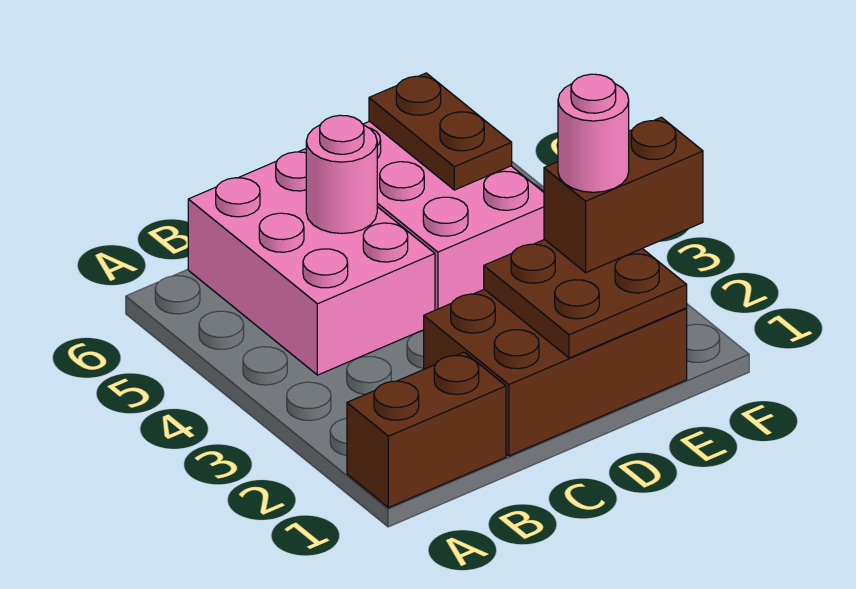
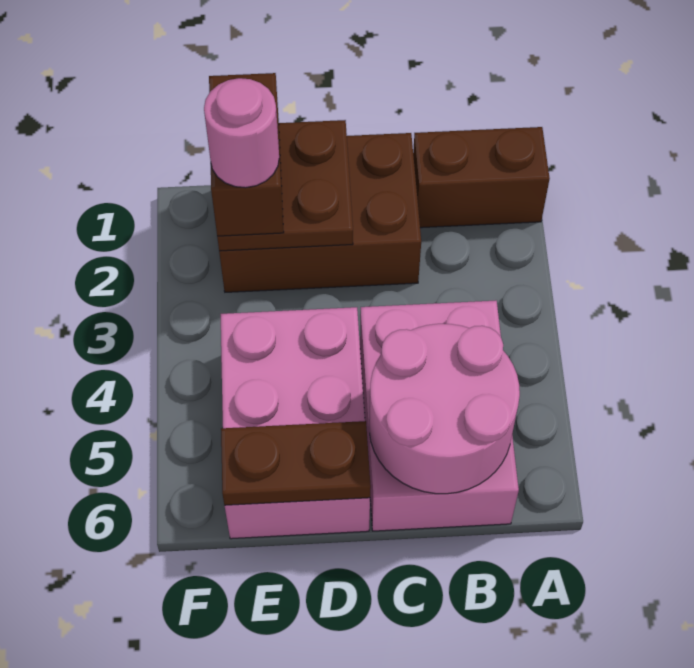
pink round brick C5 level 2 -> pink round brick B5:C6 level 2
brown brick E2:F2 level 3 -> brown brick E1:E2 level 3
brown plate E5:E6 level 2 -> brown plate D6:E6 level 2

